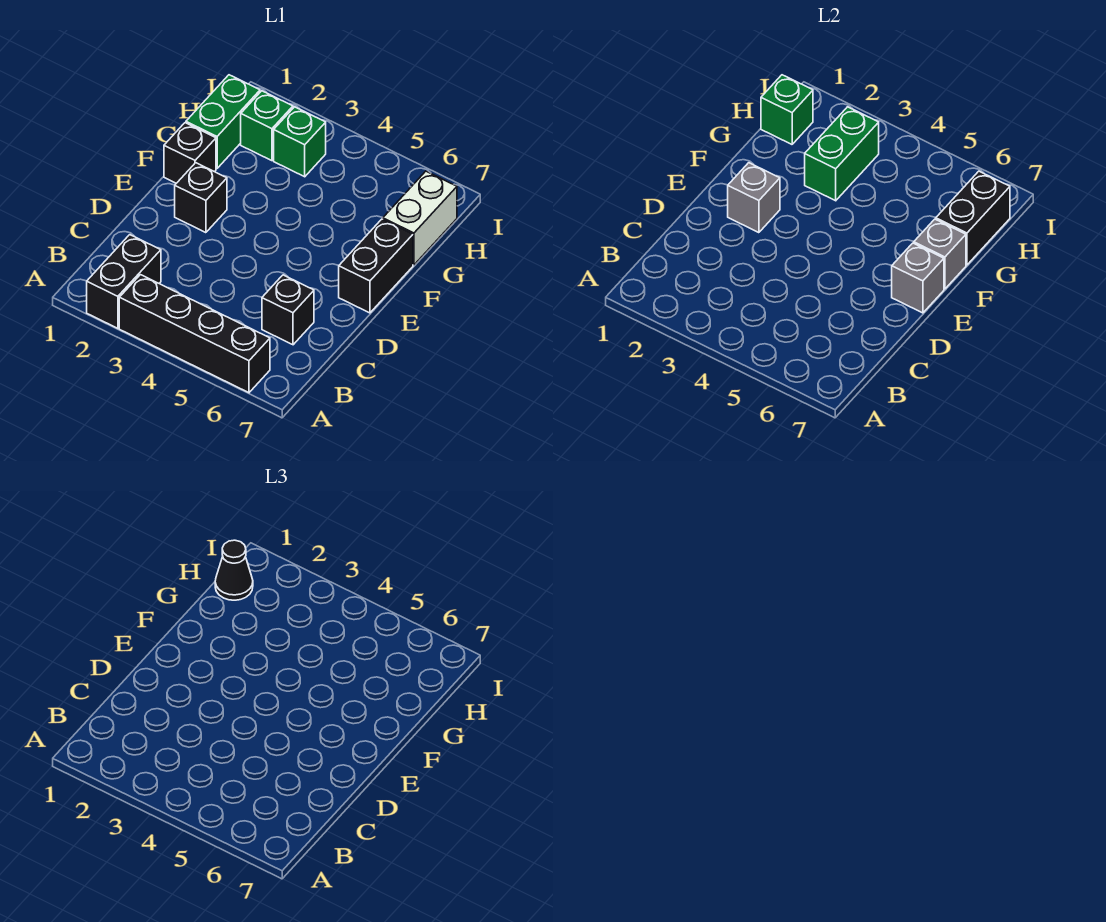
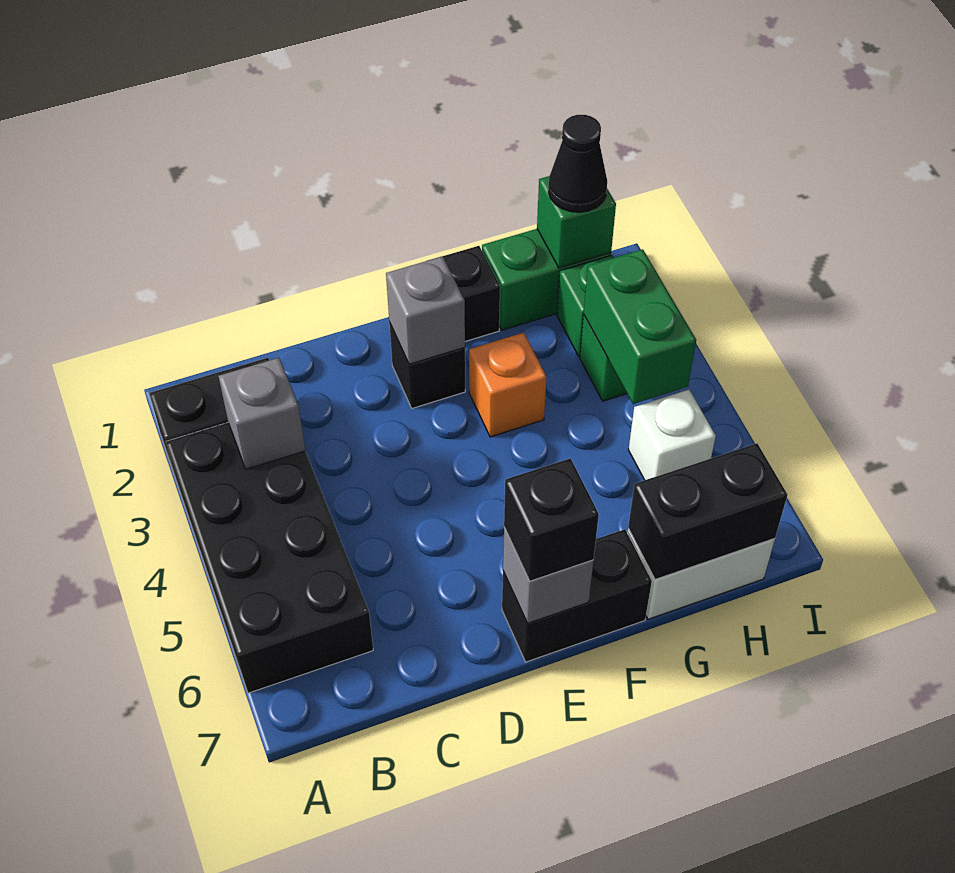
black brick A3:A6 level 1 -> black brick A3:B6 level 1
black brick C6 level 1 -> black brick E7 level 3
none -> orange brick F3 level 1
grey brick F7 level 2 -> grey brick B3 level 2
green brick G3:H3 level 2 -> green brick H3:H4 level 2
none -> white brick H5 level 1

